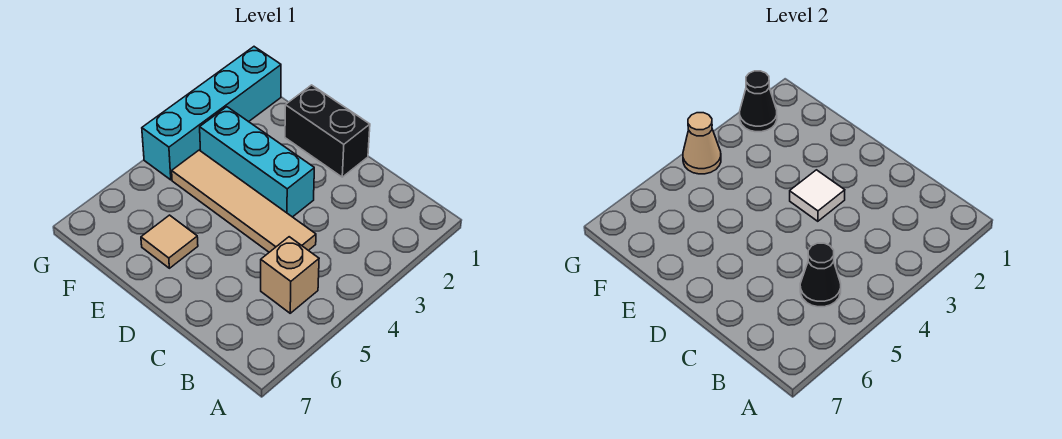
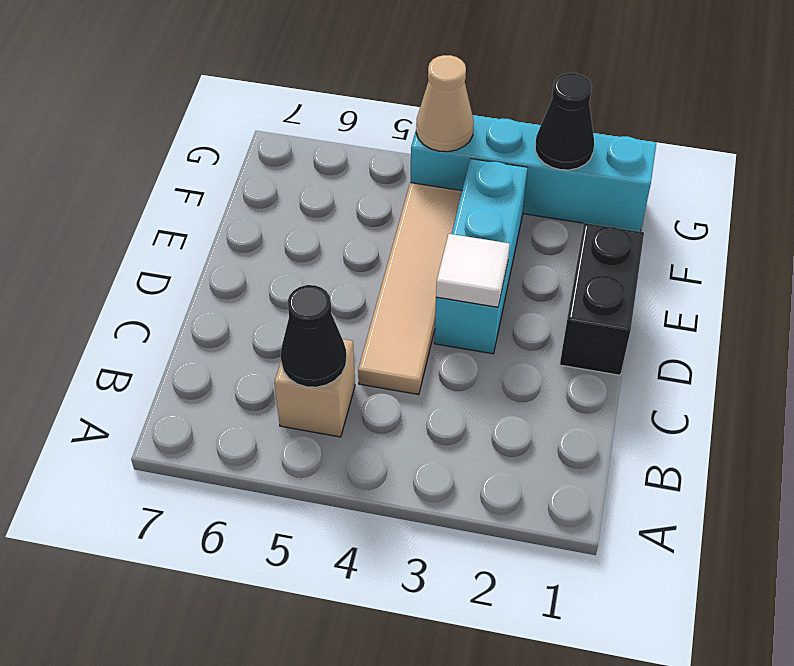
tan tile E6 level 1 -> none

